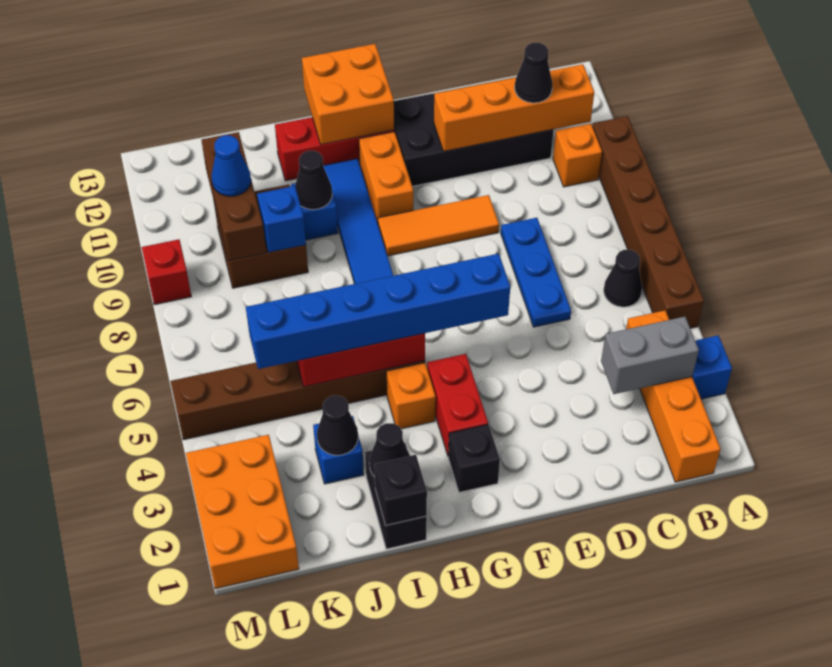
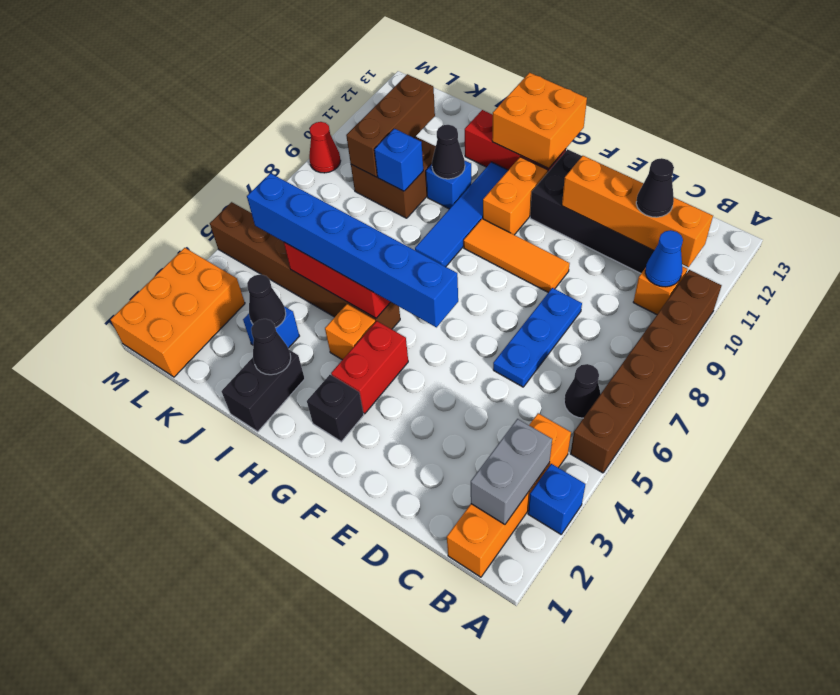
grey brick B3:C3 level 2 -> grey brick B2:B3 level 2
black brick I1 level 2 -> none
blue cone K10 level 3 -> blue cone B10 level 2
red brick M9 level 1 -> red cone M9 level 1

